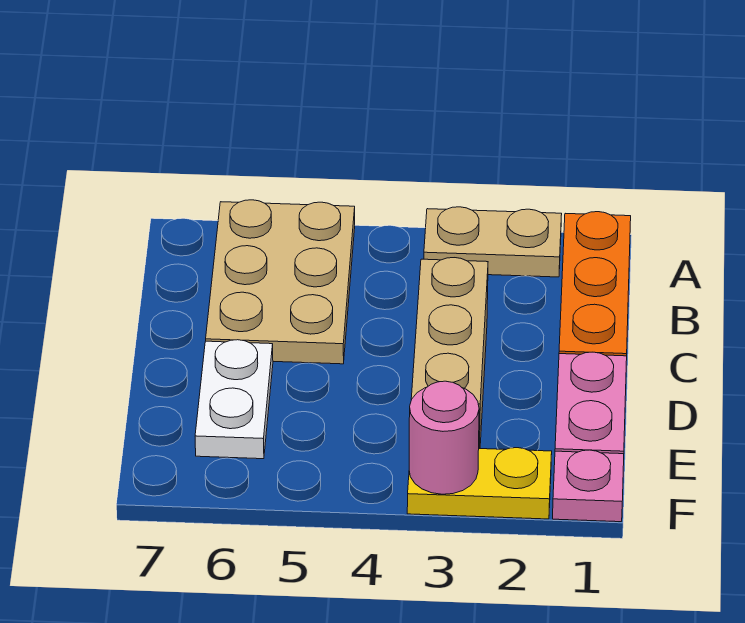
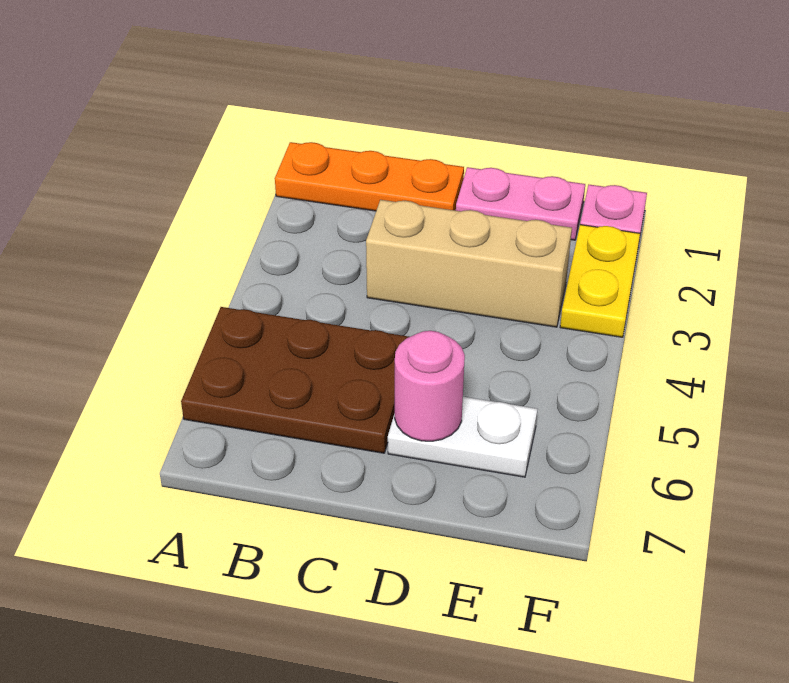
tan plate A2:A3 level 1 -> none
tan plate A5:C6 level 1 -> brown plate A5:C6 level 1
pink round brick F3 level 2 -> pink round brick D6 level 2

